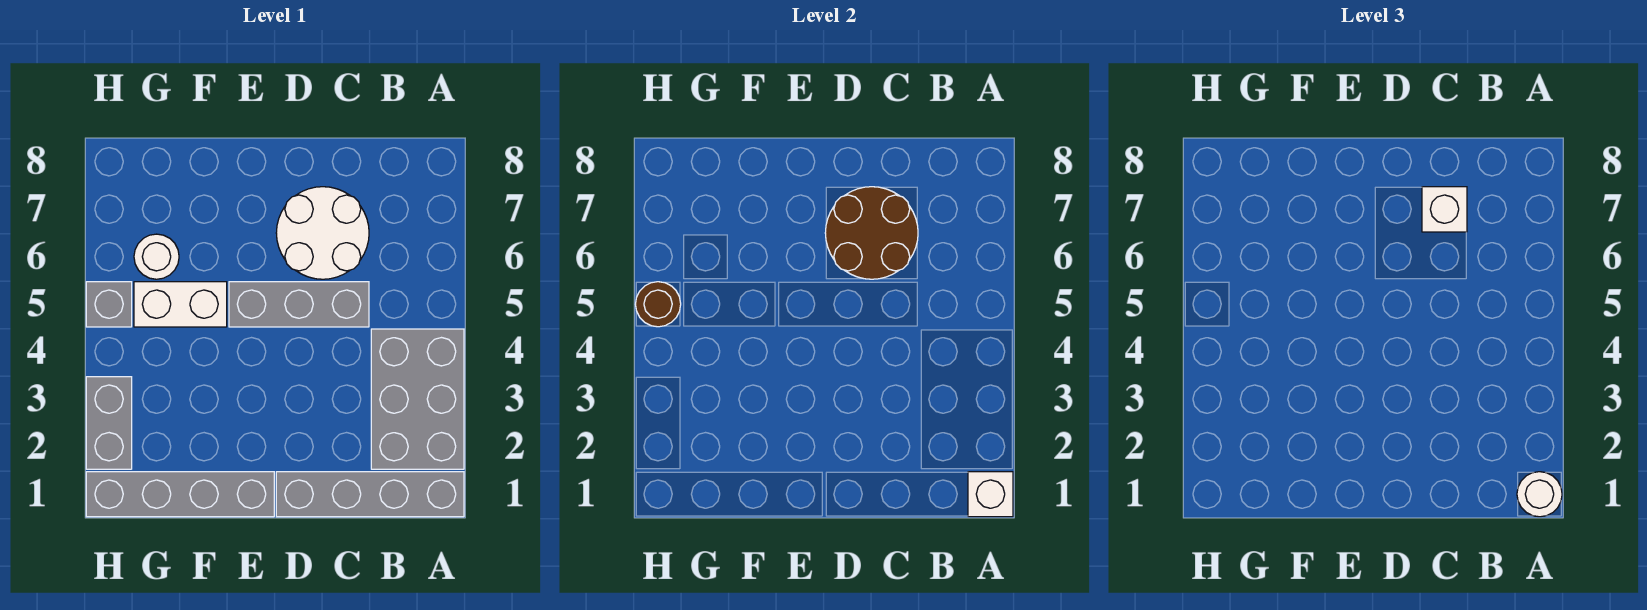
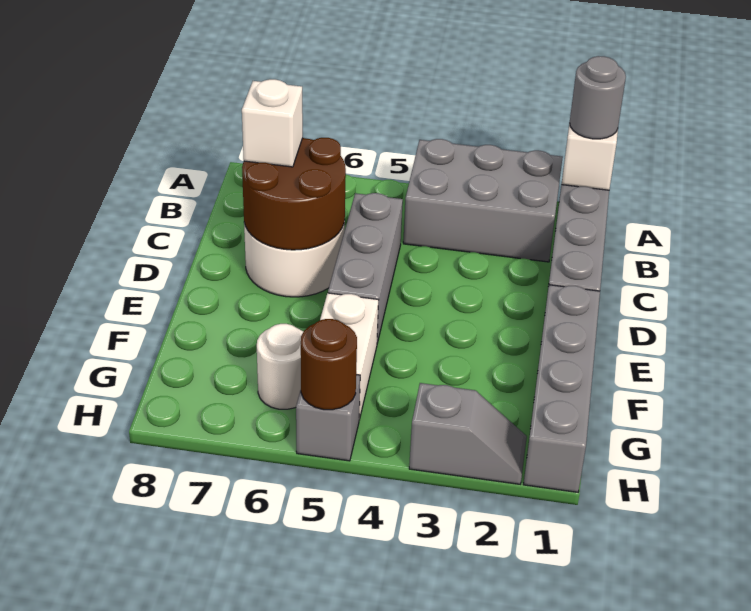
white round brick A1 level 3 -> grey round brick A1 level 3
grey brick H2:H3 level 1 -> grey slope H2:H3 level 1 top 3

